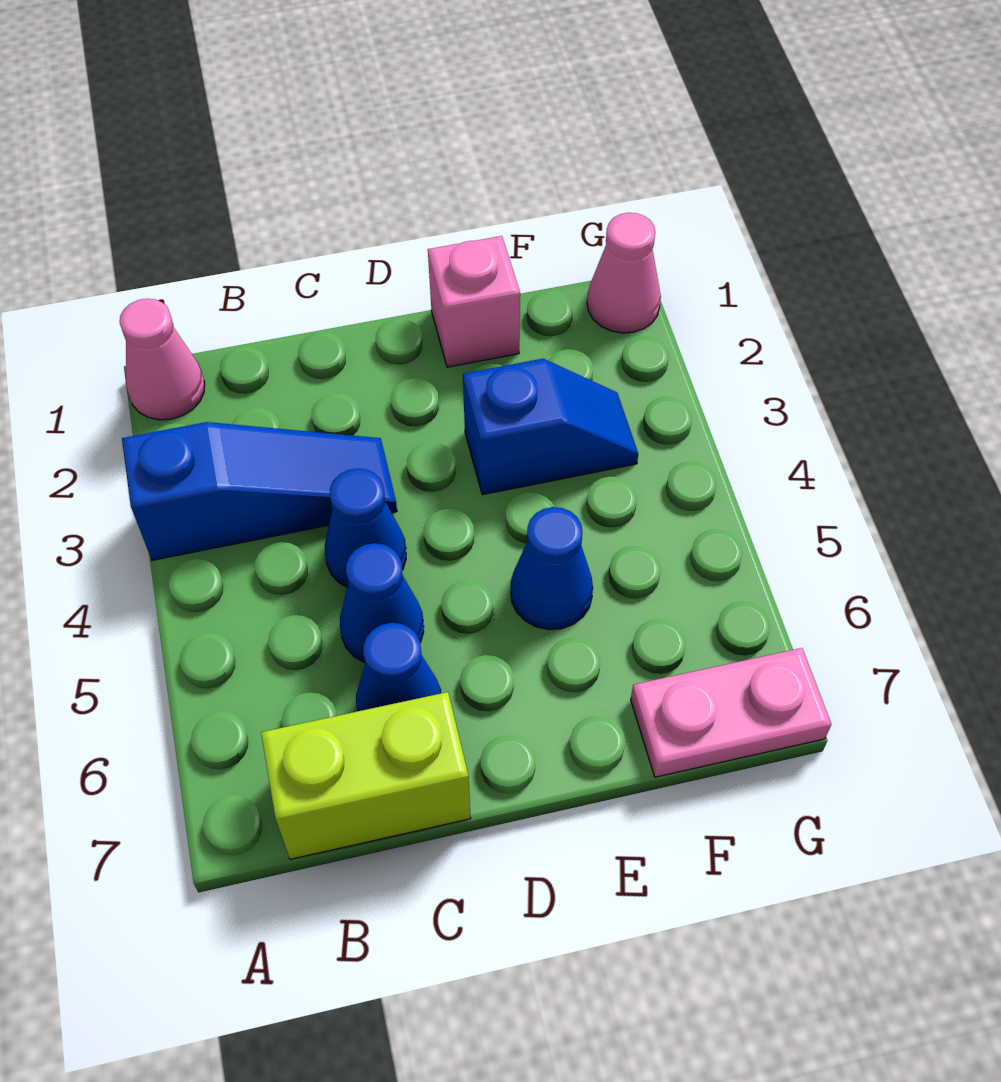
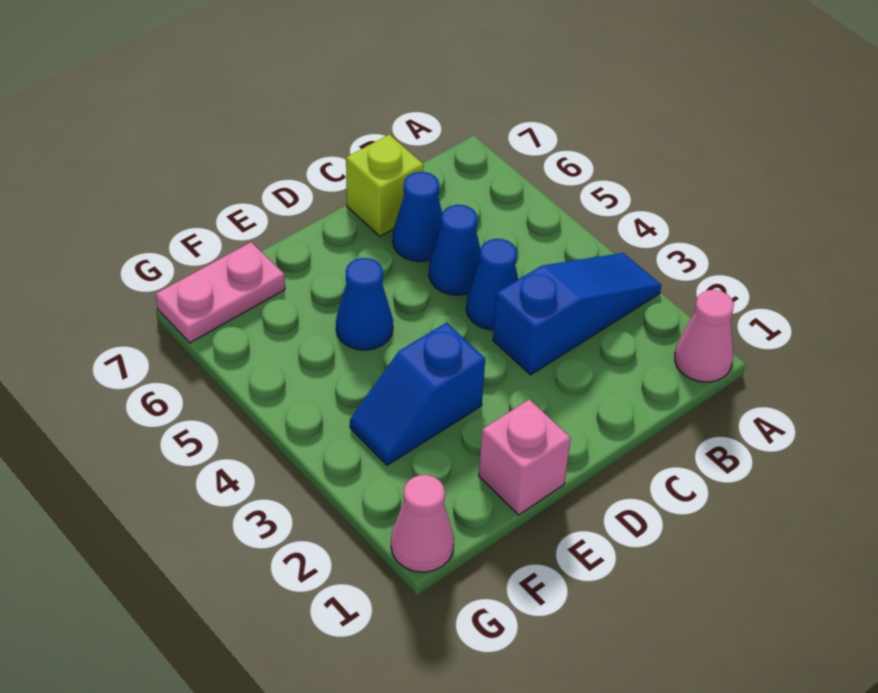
blue slope A3:C3 level 1 top A -> blue slope A3:C3 level 1 top C
lime brick B7:C7 level 1 -> lime brick C7 level 1

